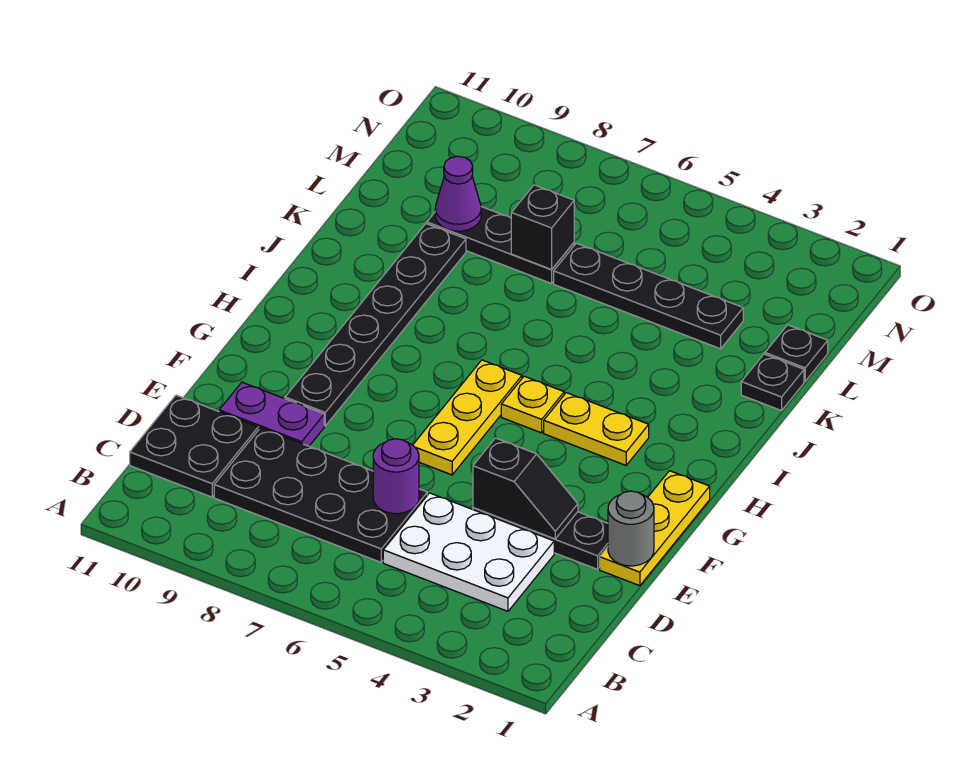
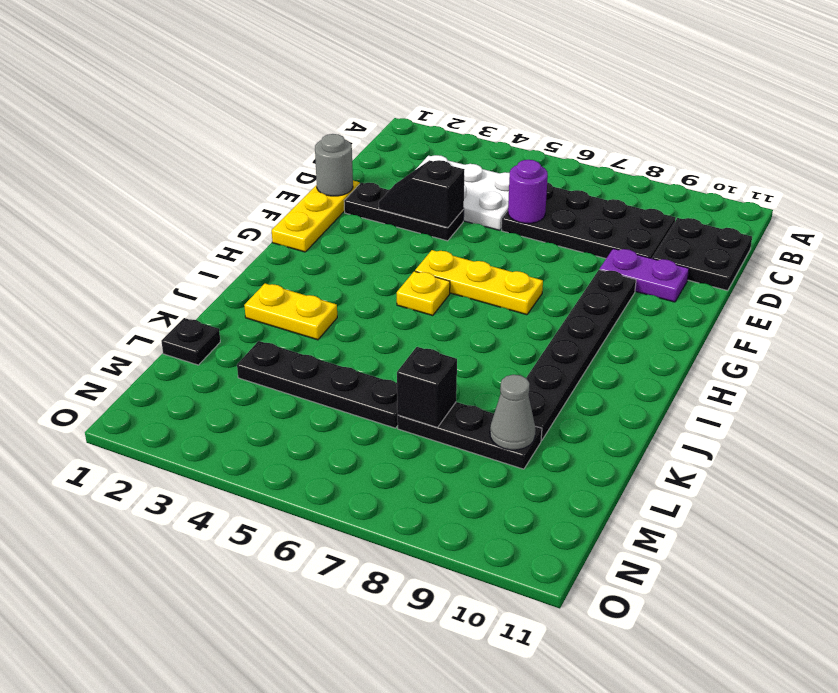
yellow plate F6:H6 level 1 -> yellow plate G5:G7 level 1
yellow plate H3:H4 level 1 -> yellow plate J2:J3 level 1
black plate K1 level 1 -> none
purple cone L9 level 2 -> grey cone L9 level 2

